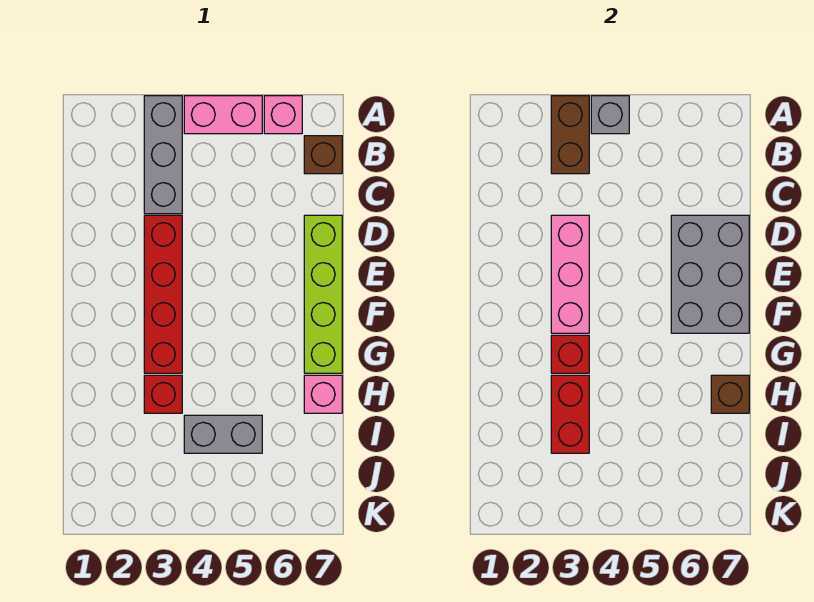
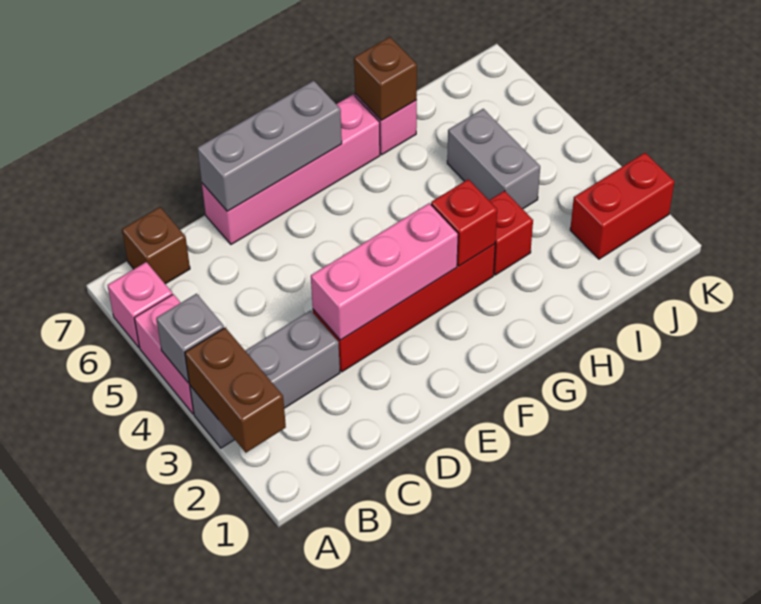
brown brick A3:B3 level 2 -> brown brick A2:A3 level 2
grey brick D6:F7 level 2 -> grey brick D7:F7 level 2
lime brick D7:G7 level 1 -> pink brick D7:G7 level 1
red brick H3:I3 level 2 -> red brick J2:K2 level 1

